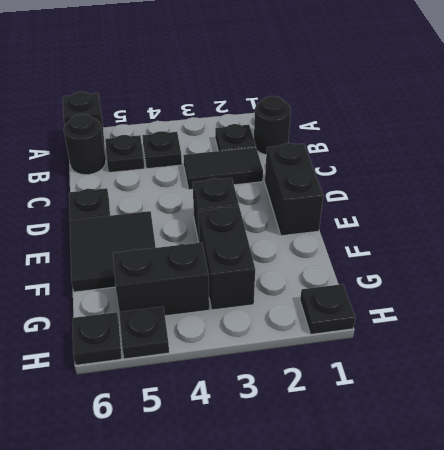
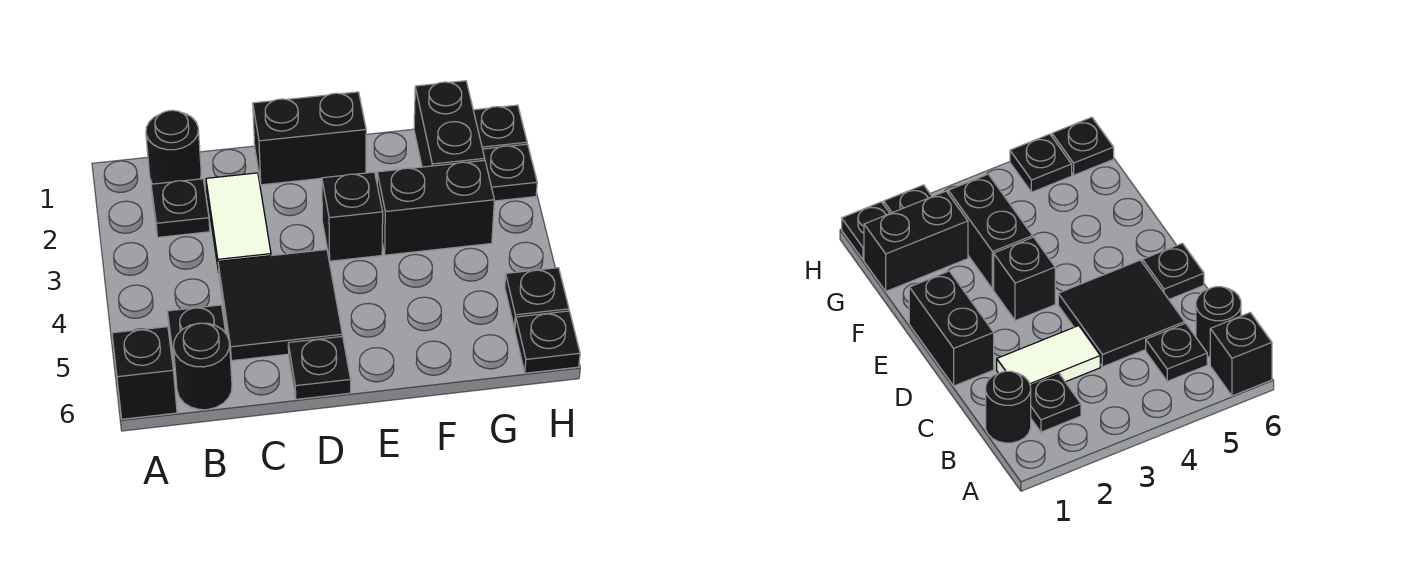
black plate B4 level 1 -> black plate H2 level 1
black tile C2:C3 level 1 -> white tile C2:C3 level 1
black tile E5:F6 level 1 -> black tile C4:D5 level 1
black brick G4:G5 level 1 -> black brick G1:G2 level 1

